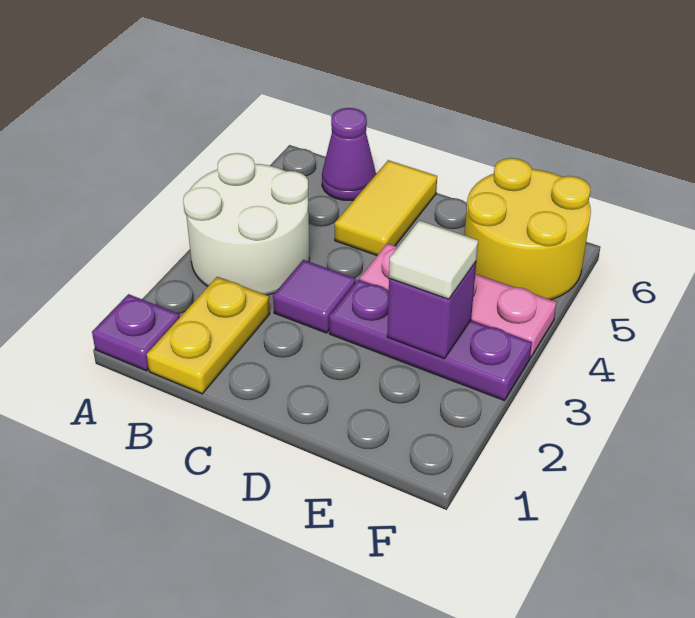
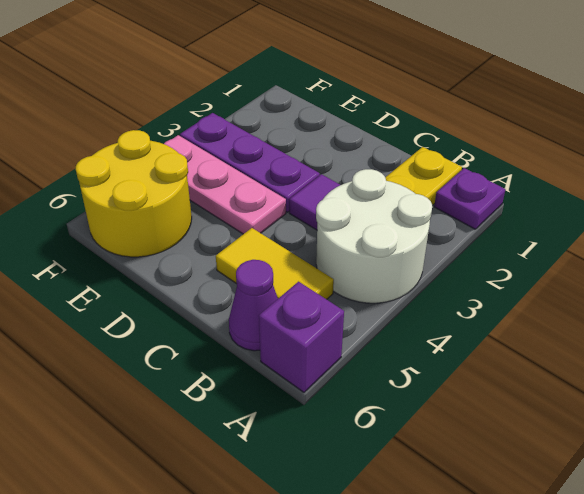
yellow tile C5:C6 level 1 -> yellow tile B5:C5 level 1
purple brick E3 level 2 -> purple brick A6 level 1
white tile E3 level 3 -> none

